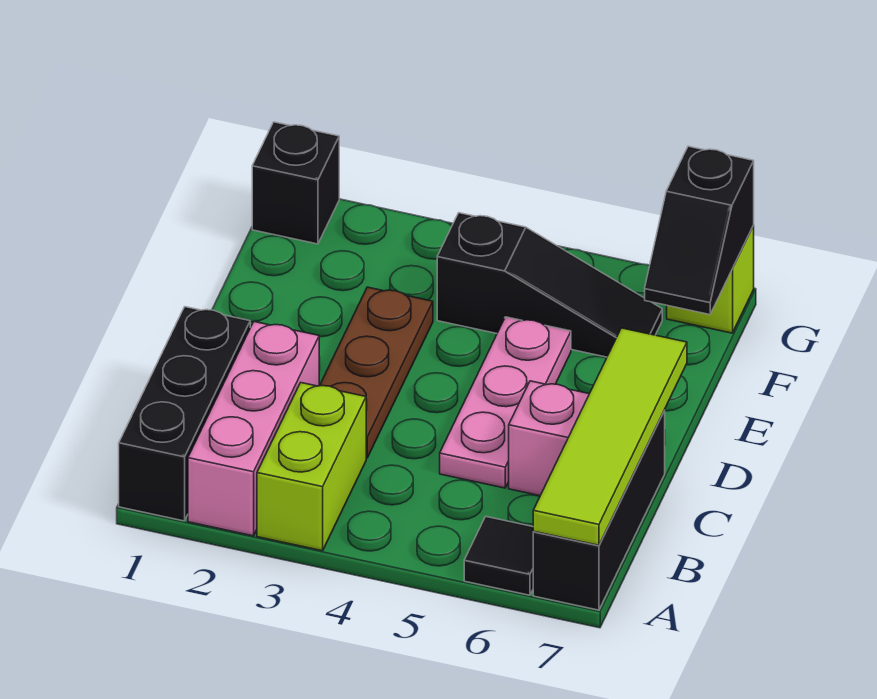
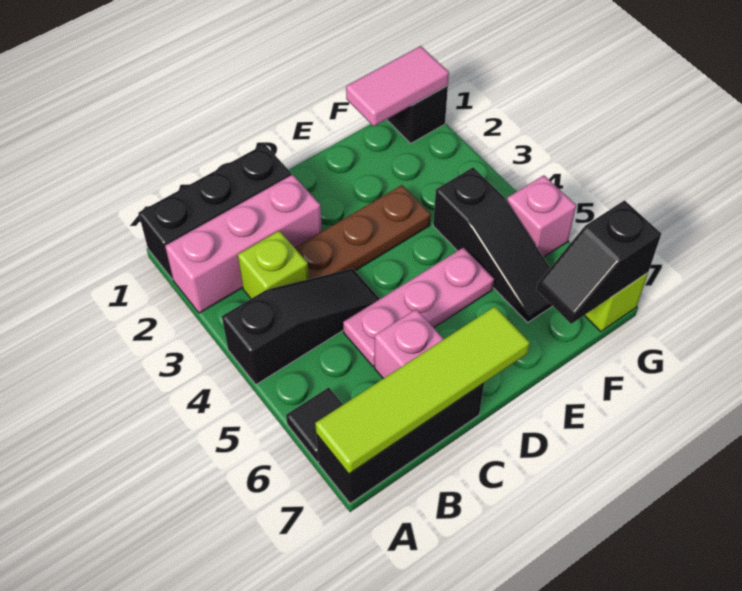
lime brick A3:B3 level 1 -> lime brick B3 level 1
none -> black slope A4:C4 level 1 top A
none -> pink tile F1:G1 level 2
none -> pink brick G5 level 1

